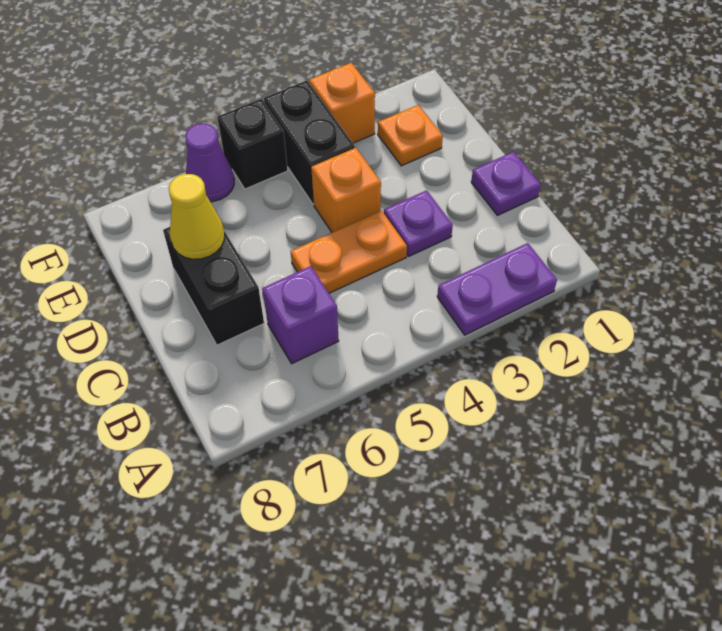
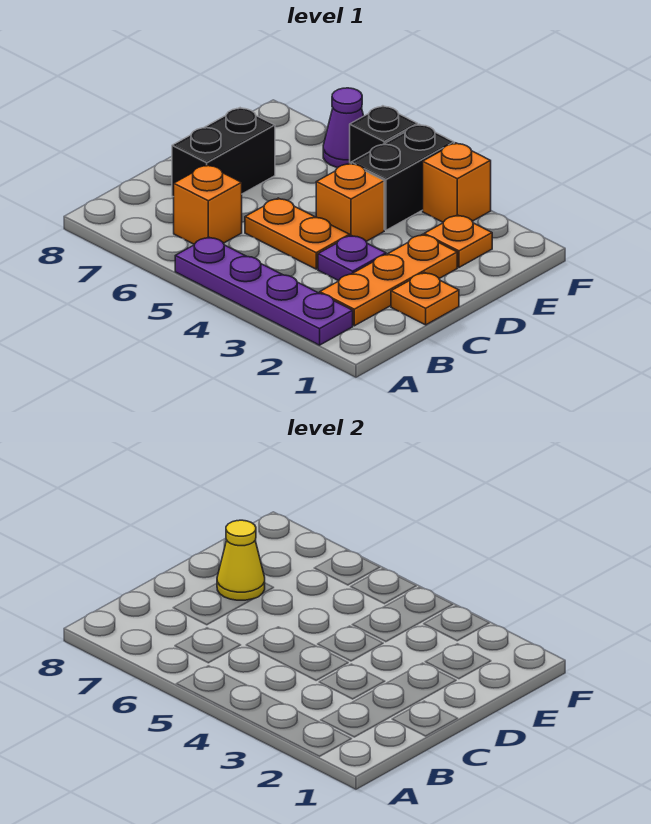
purple plate A2:A3 level 1 -> purple plate A2:A5 level 1
none -> orange plate B2:D2 level 1
purple brick B6 level 1 -> orange brick B6 level 1
purple plate C1 level 1 -> orange plate C1 level 1

